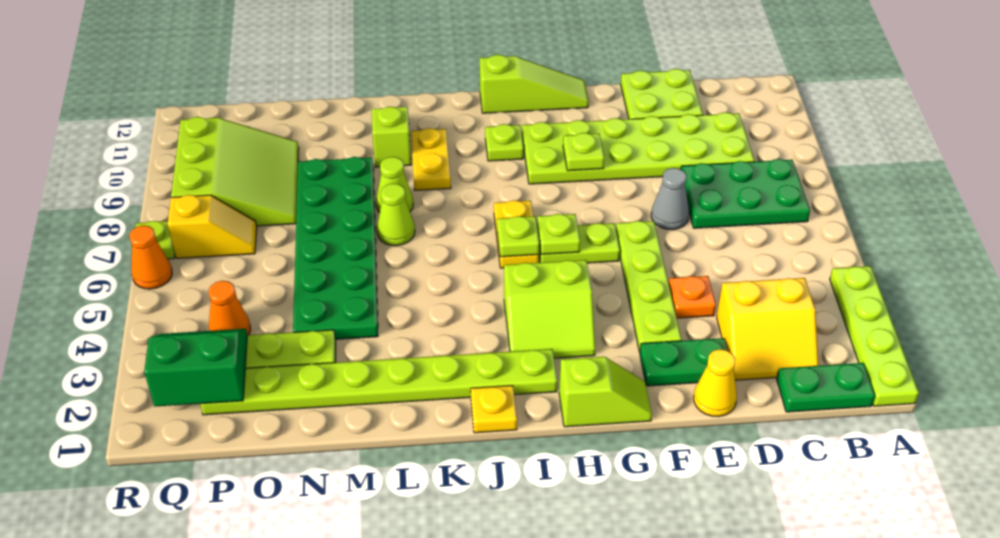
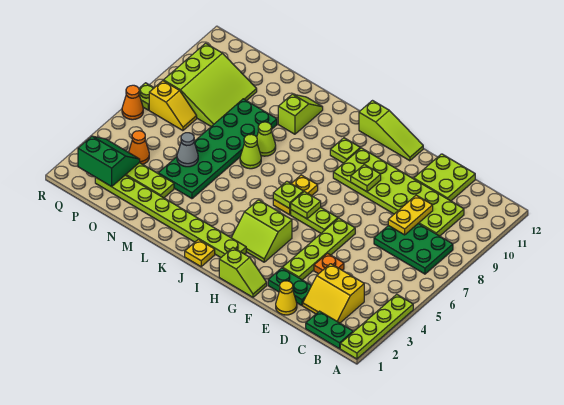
grey cone E7 level 1 -> grey cone N5 level 2
yellow plate K9:K10 level 1 -> yellow plate D8:D9 level 2

